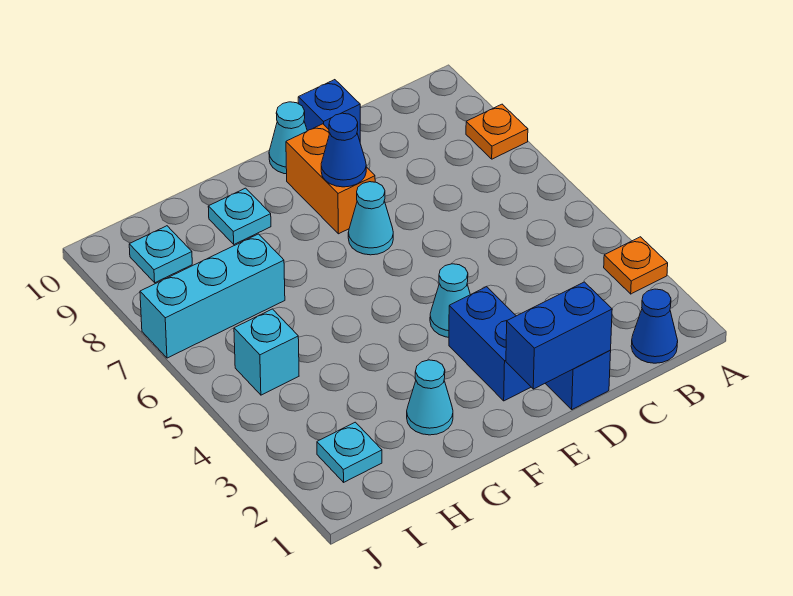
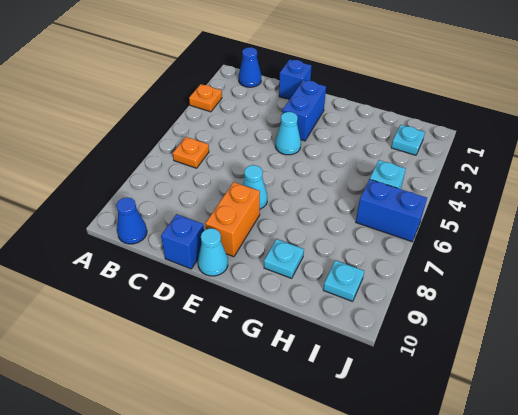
orange plate A8 level 1 -> orange plate B6 level 1
blue brick D1:E1 level 2 -> blue brick I6:J6 level 1
blue cone E8 level 2 -> blue cone B10 level 1
cyan cone G2 level 1 -> none
cyan brick H7:J7 level 1 -> none

